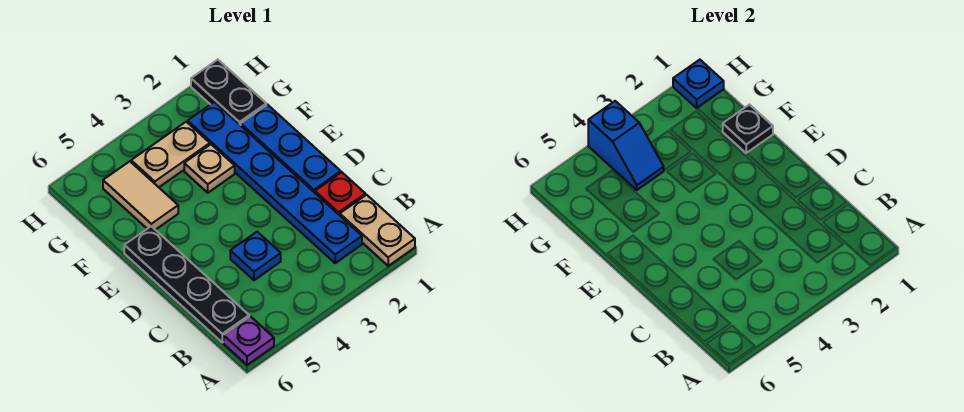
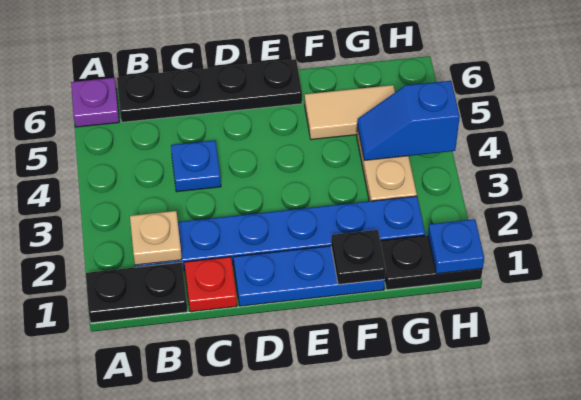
tan plate A1:B1 level 1 -> black plate A1:B1 level 1
tan plate F3 level 1 -> tan plate B2 level 2

